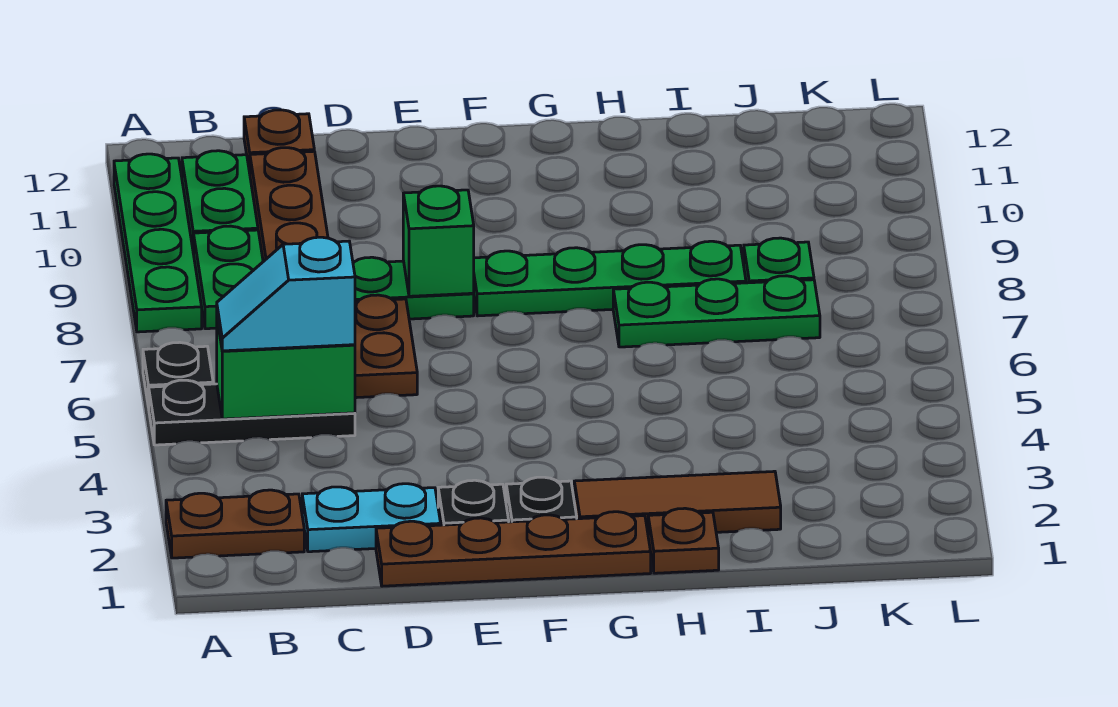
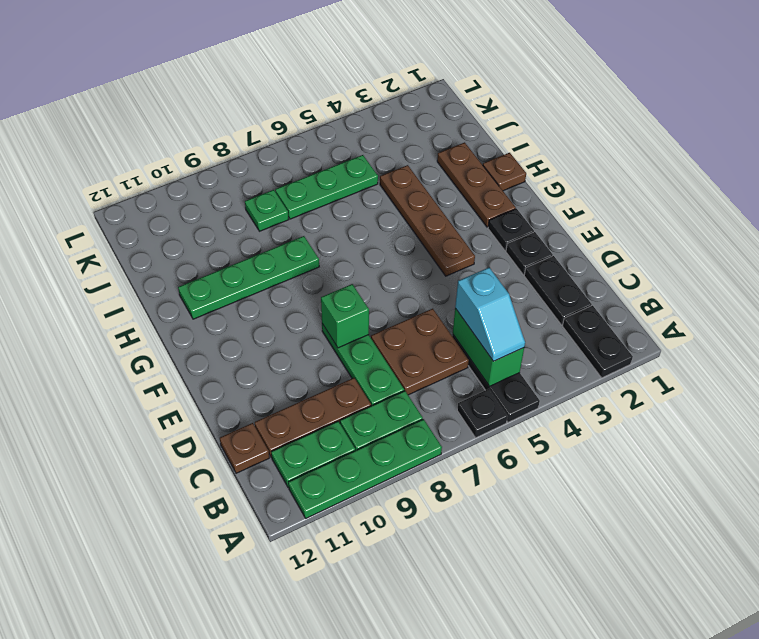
brown plate A2:B2 level 1 -> black plate A2:B2 level 1
cyan plate C2:D2 level 1 -> black plate C2:D2 level 1
brown plate D1:G1 level 1 -> brown plate F4:I4 level 1
green plate F8:I8 level 1 -> green plate H8:H11 level 1
brown tile G2:I2 level 1 -> brown plate G2:I2 level 1
green plate H7:J7 level 1 -> green plate J5:J7 level 1

